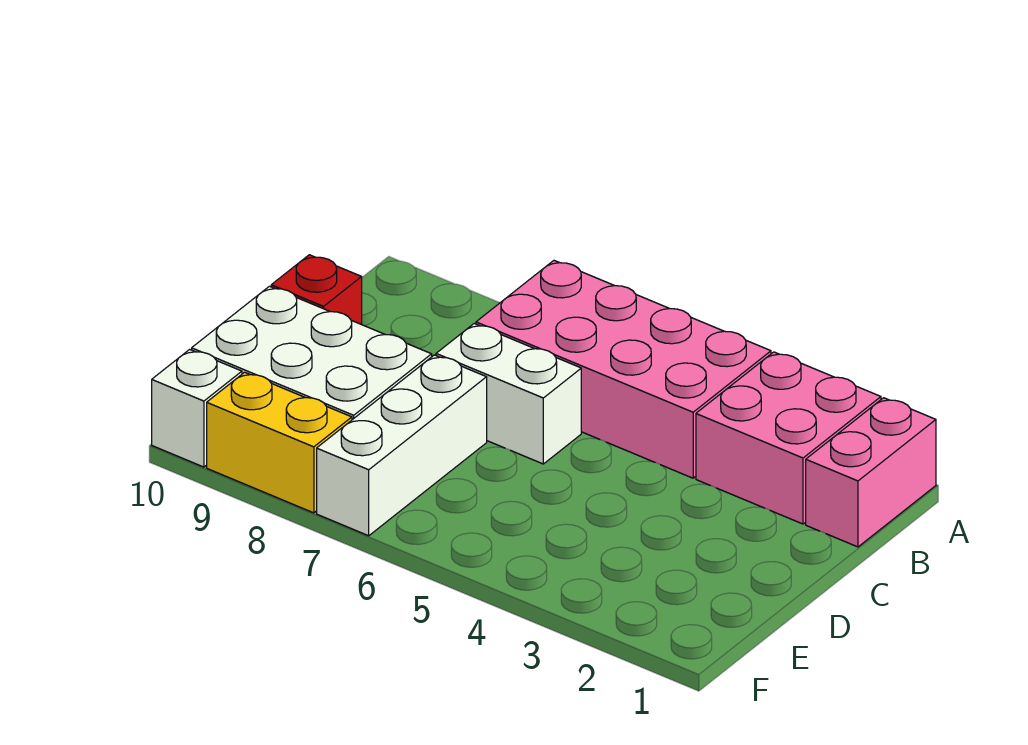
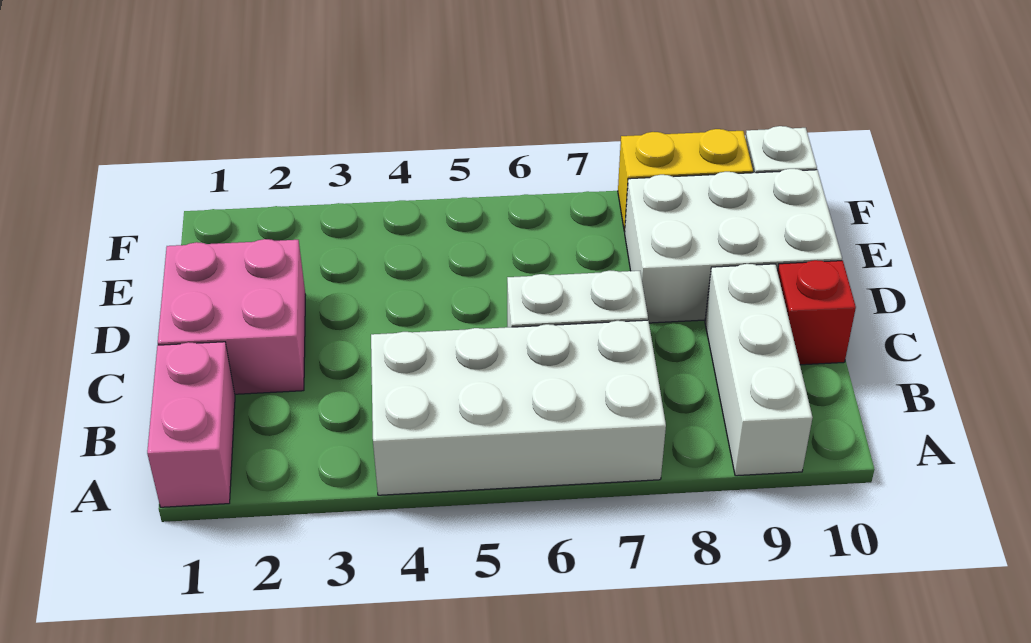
pink brick A2:B3 level 1 -> pink brick C1:D2 level 1
pink brick A4:B7 level 1 -> white brick A4:B7 level 1
white brick D7:F7 level 1 -> white brick A9:C9 level 1

